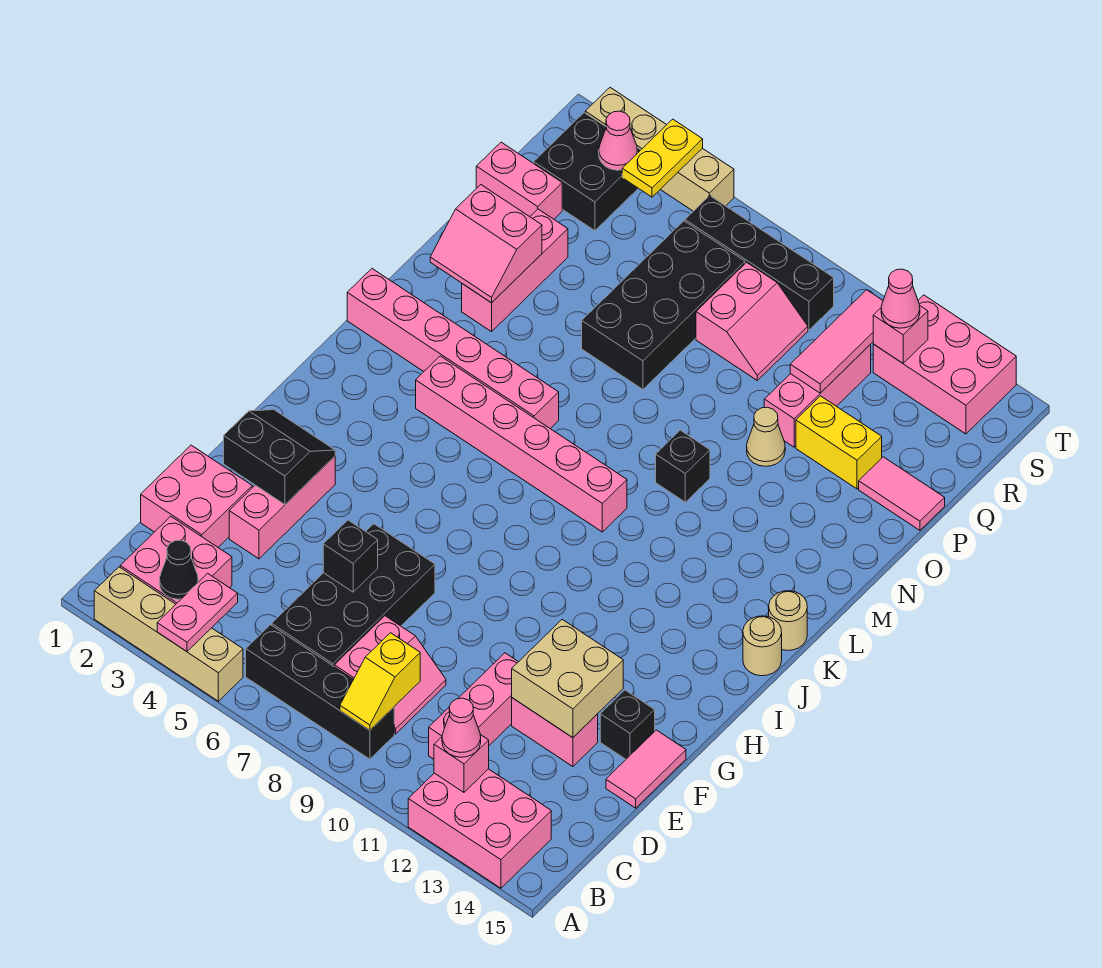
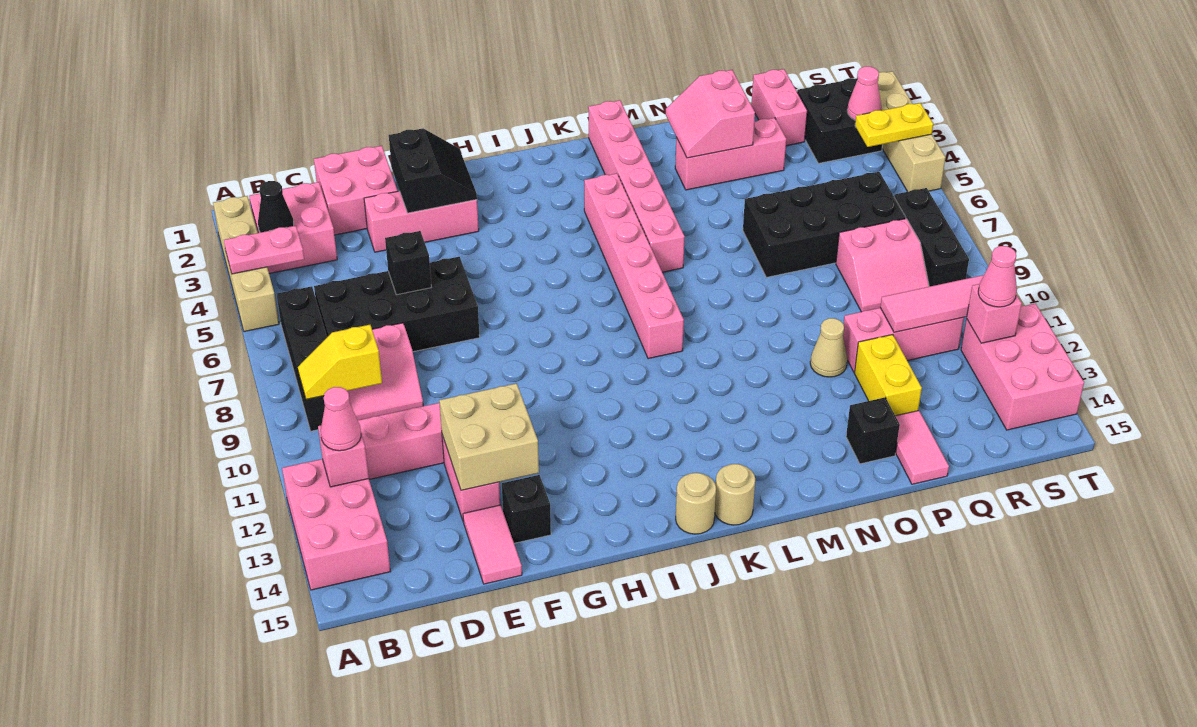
pink tile E15:F15 level 1 -> pink tile E14:E15 level 1
black brick M10 level 1 -> black brick O14 level 1
black brick S6:S9 level 1 -> black brick S7:S9 level 1

